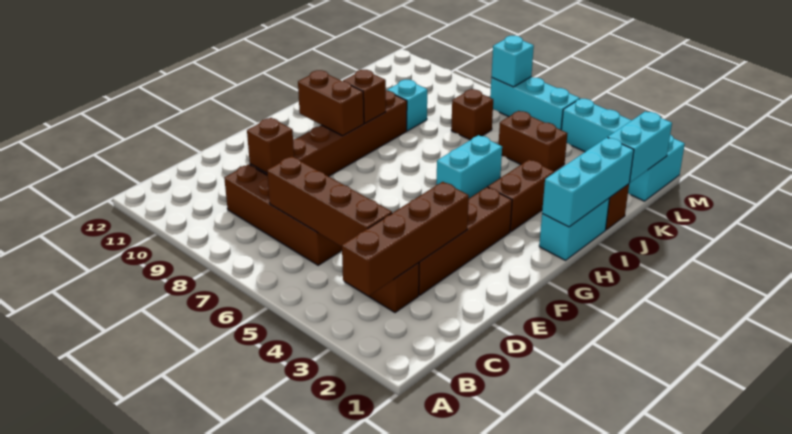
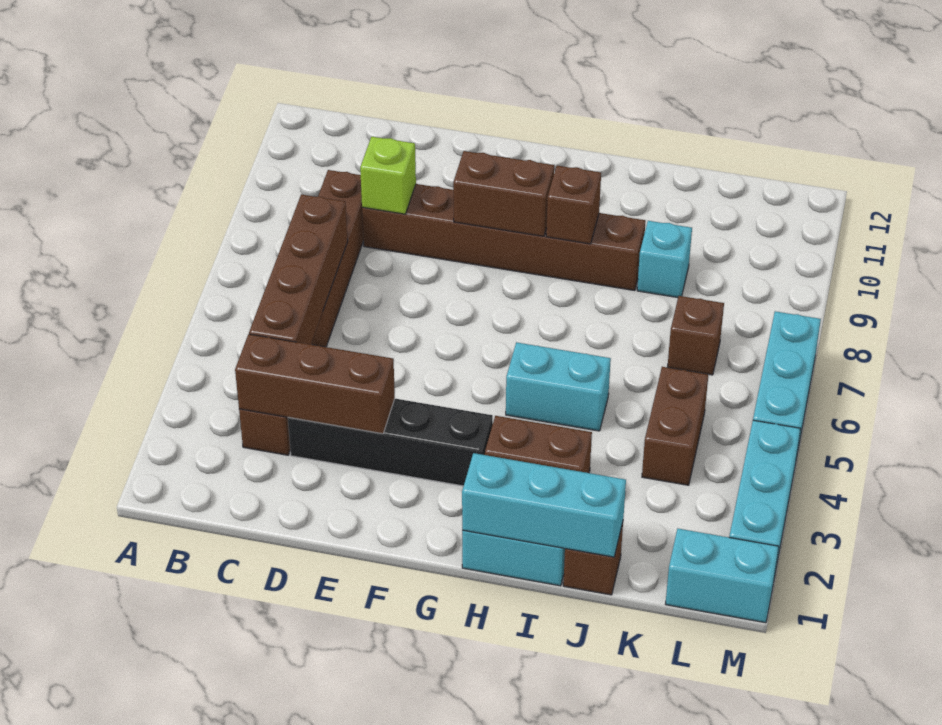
brown brick B3:E3 level 2 -> brown brick C3:E3 level 2
brown brick D3:G3 level 1 -> black brick D3:G3 level 1
brown brick D9 level 2 -> lime brick D9 level 2
brown brick G9:G10 level 2 -> brown brick F9:G9 level 2
cyan brick K1:L1 level 2 -> none
cyan brick M7 level 2 -> none

